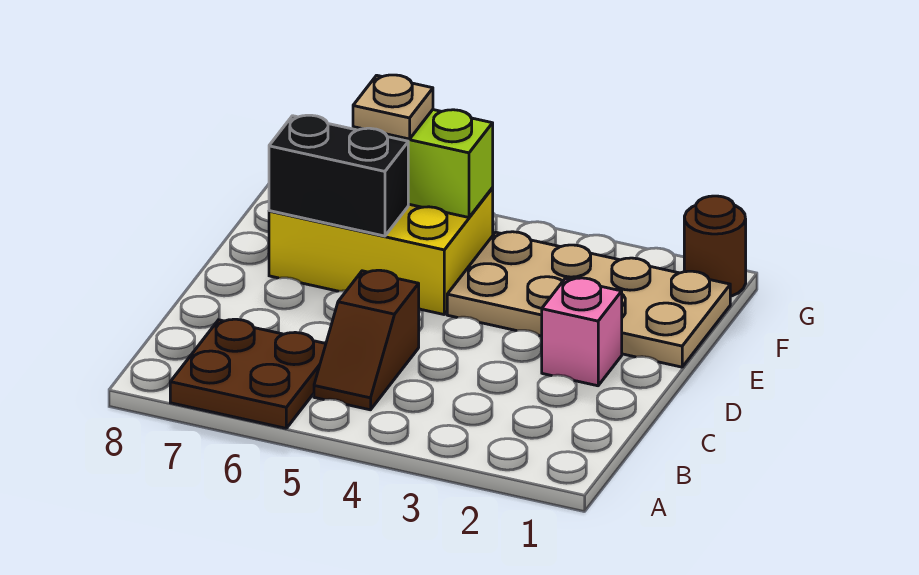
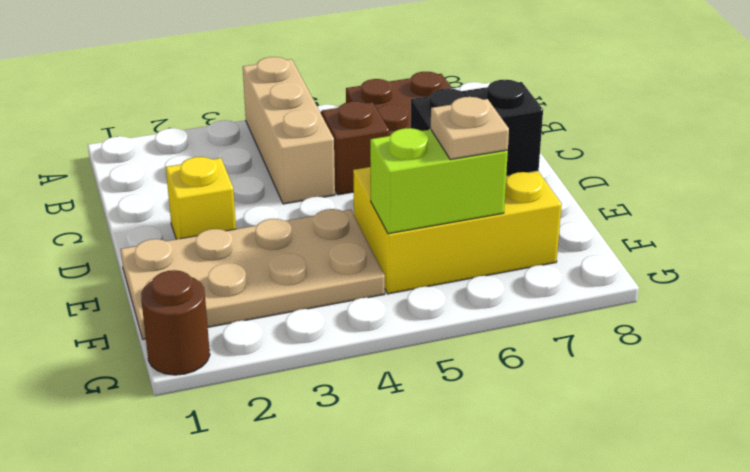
none -> tan brick A4:C4 level 1
pink brick D2 level 1 -> yellow brick D2 level 1

